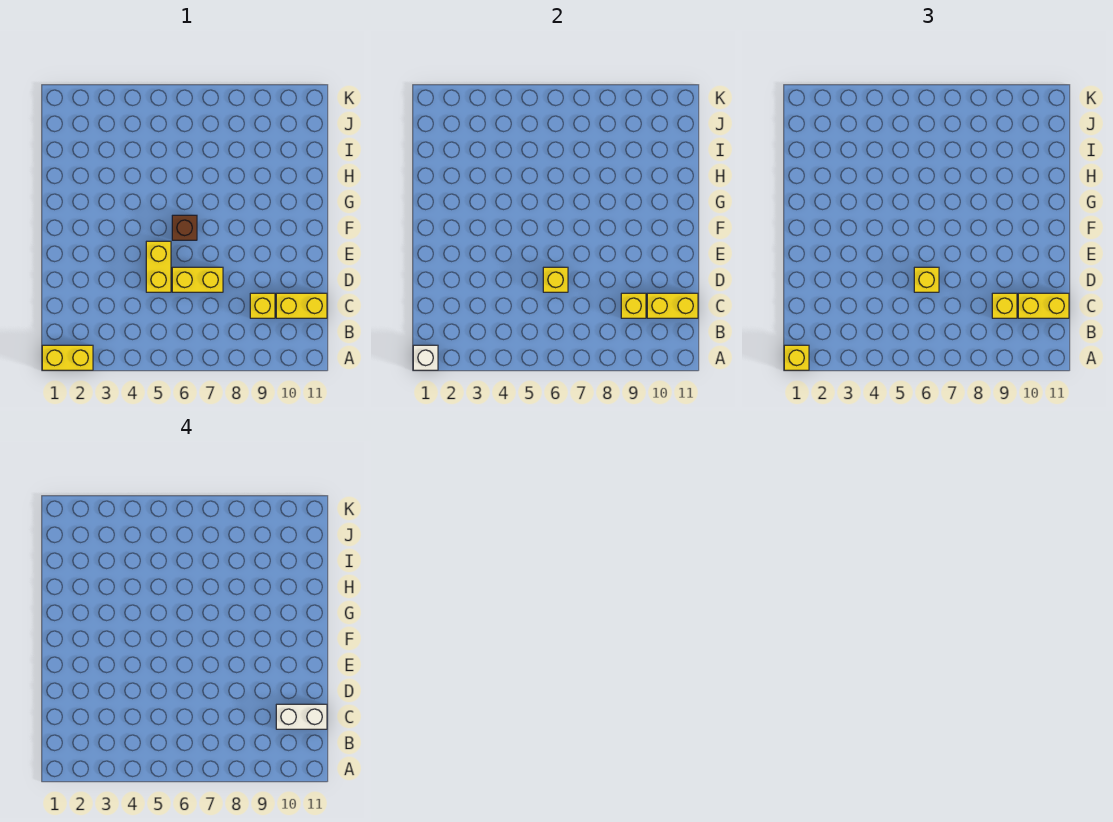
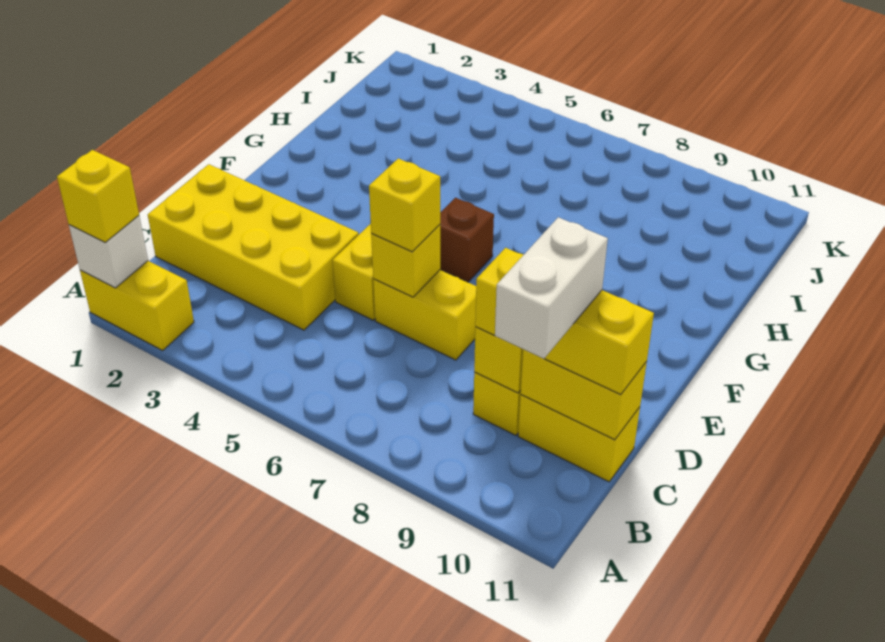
none -> yellow brick C1:D4 level 1
white brick C10:C11 level 4 -> white brick B10:C10 level 4

